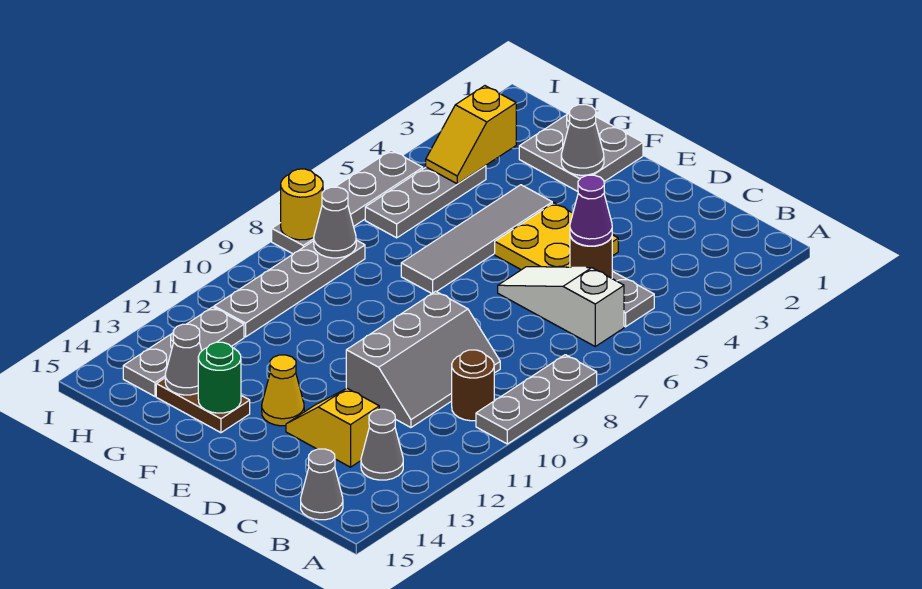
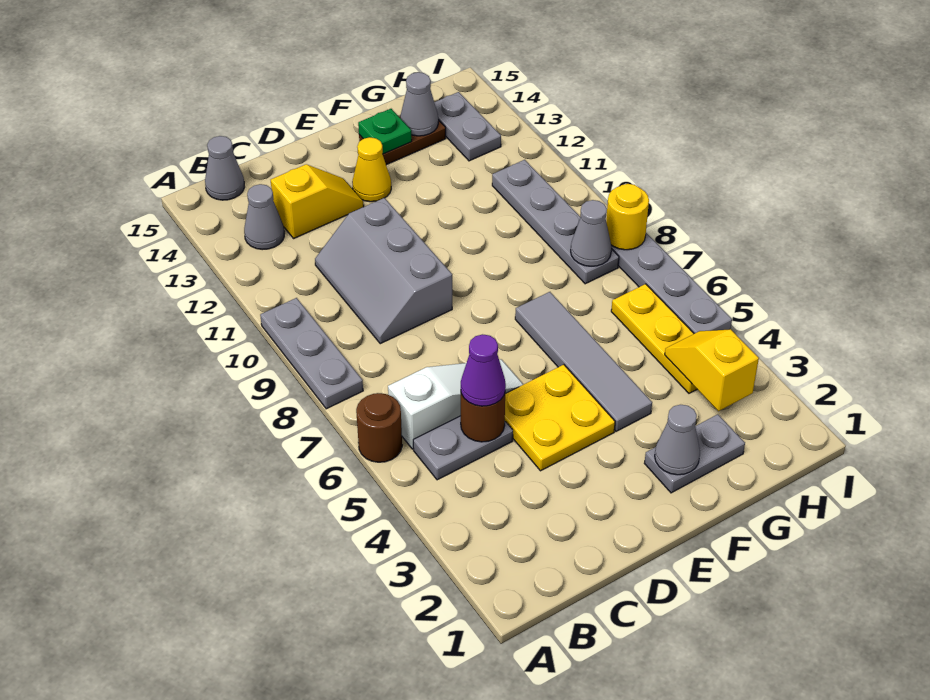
brown round brick B10 level 1 -> brown round brick A6 level 1
grey plate F1:G2 level 1 -> grey plate F2:G2 level 1
green round brick F14 level 2 -> green plate F14 level 2
grey plate H4:H6 level 1 -> yellow plate H4:H6 level 1
grey plate H12:H14 level 1 -> grey plate H13:H14 level 1

